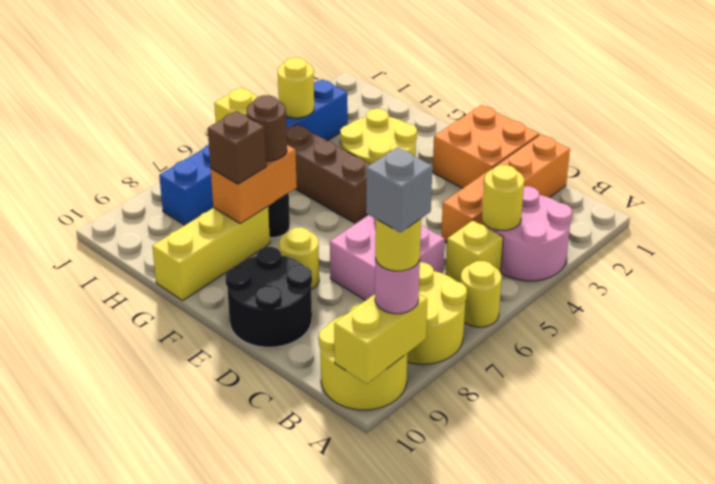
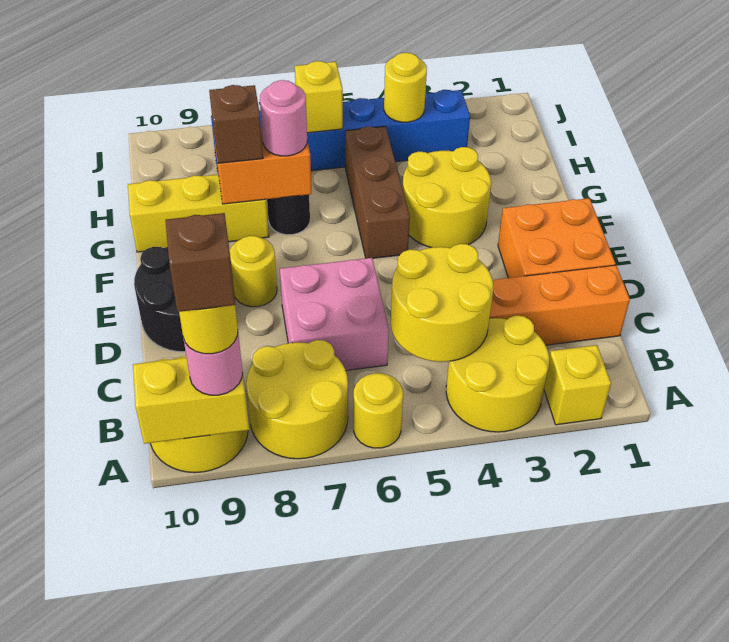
pink round brick A3:B4 level 1 -> yellow round brick A3:B4 level 1
grey brick A9 level 5 -> brown brick A9 level 5
yellow round brick B4 level 2 -> yellow round brick B4:C5 level 2
yellow brick B5 level 1 -> yellow brick A2 level 1
brown round brick G7 level 3 -> pink round brick G7 level 3

